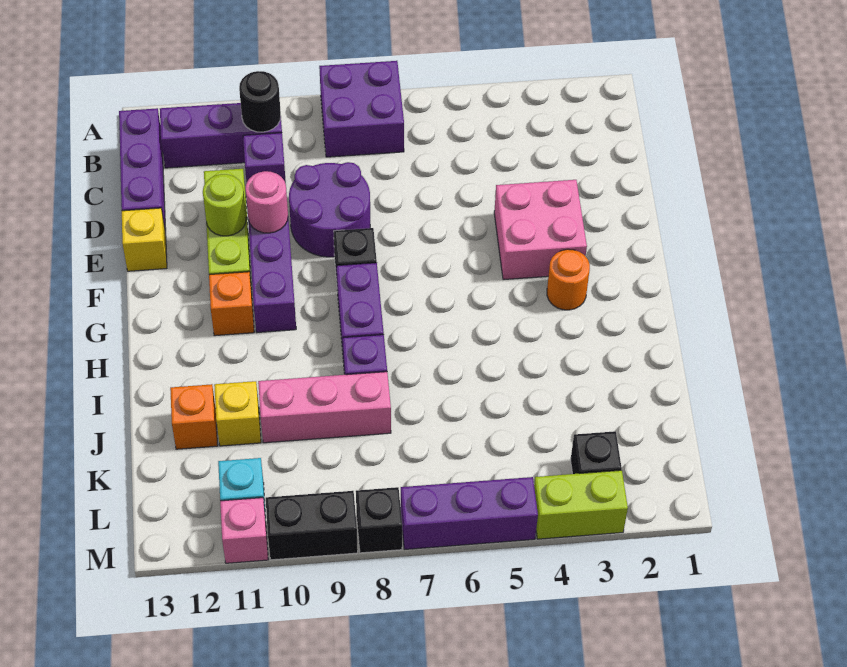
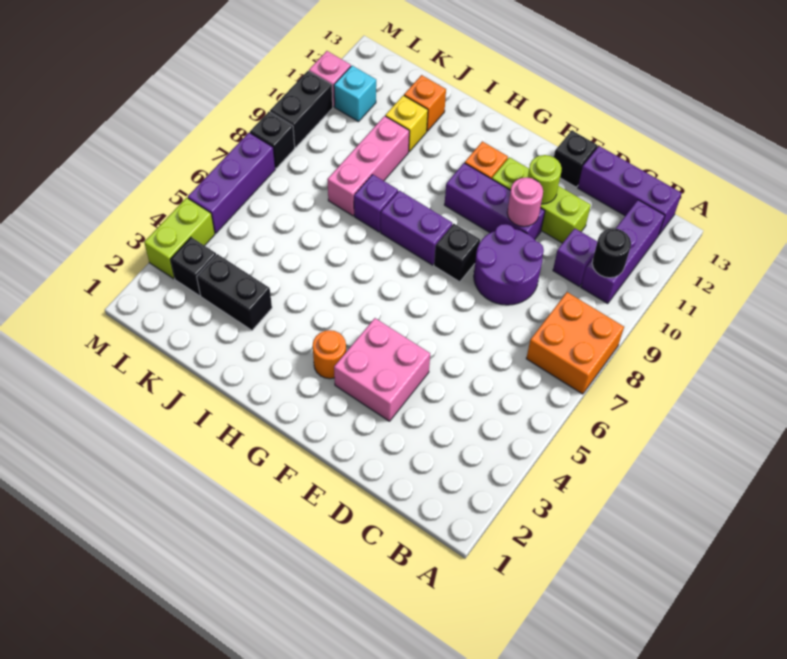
purple brick A7:B8 level 1 -> orange brick A7:B8 level 1
yellow brick E13 level 1 -> black brick E13 level 1
none -> black brick J3:K3 level 1

